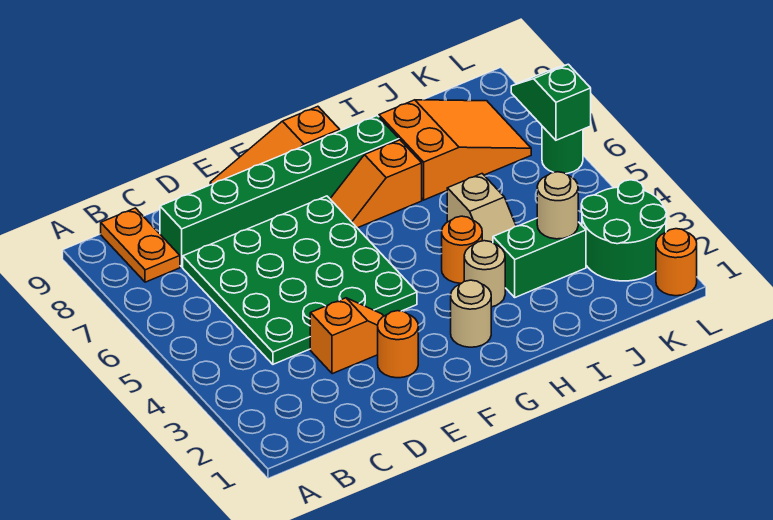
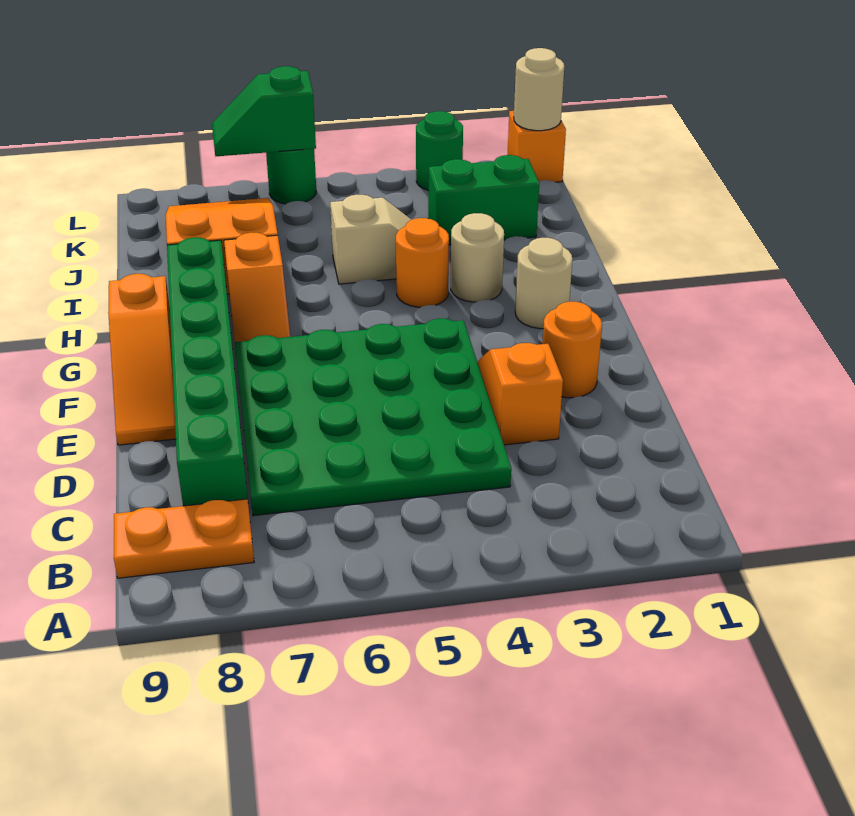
green brick I3:J3 level 1 -> green brick J2:J3 level 1
tan round brick J3 level 2 -> tan round brick L1 level 2
green round brick K2:L3 level 1 -> green round brick L3 level 1
orange round brick L1 level 1 -> orange brick L1 level 1

